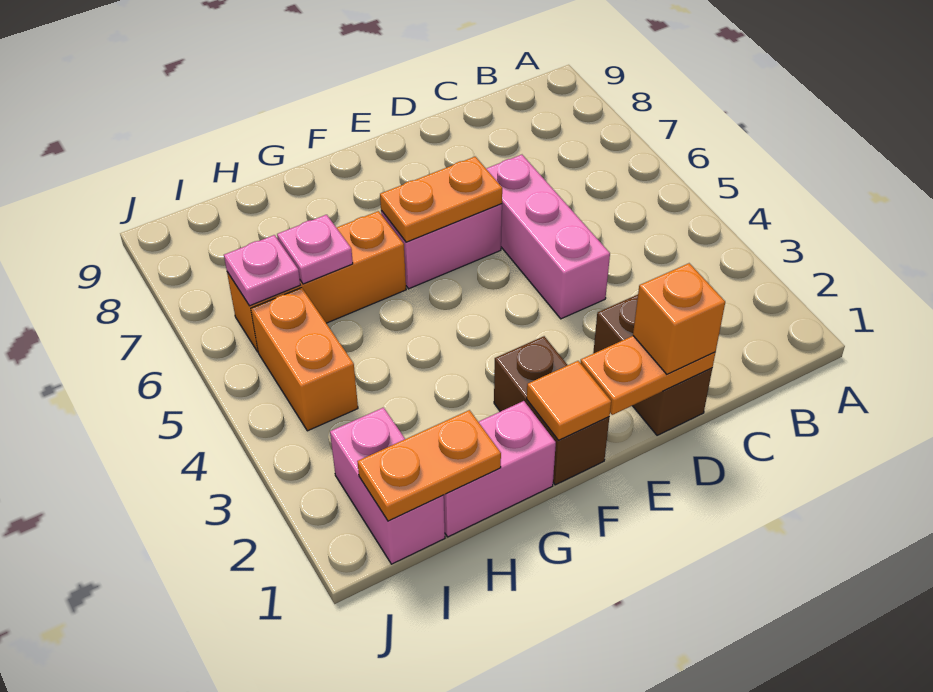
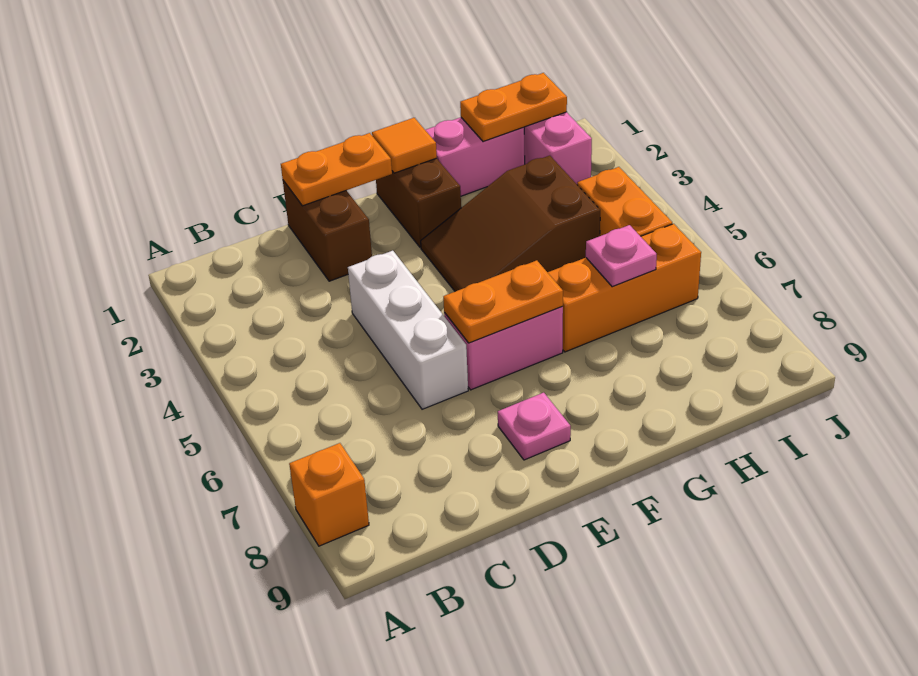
orange brick D1 level 3 -> orange brick A8 level 1
pink brick D4:D6 level 1 -> white brick D4:D6 level 1
none -> brown slope F3:H4 level 1 top H
pink plate I6 level 2 -> pink plate E8 level 1

